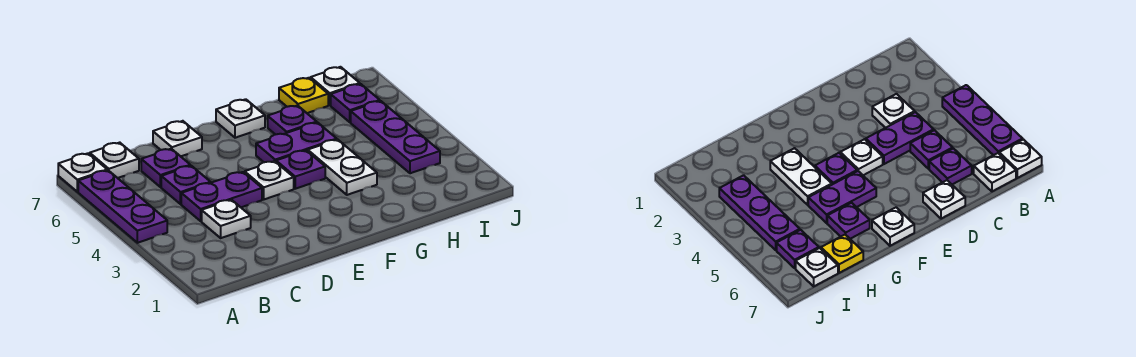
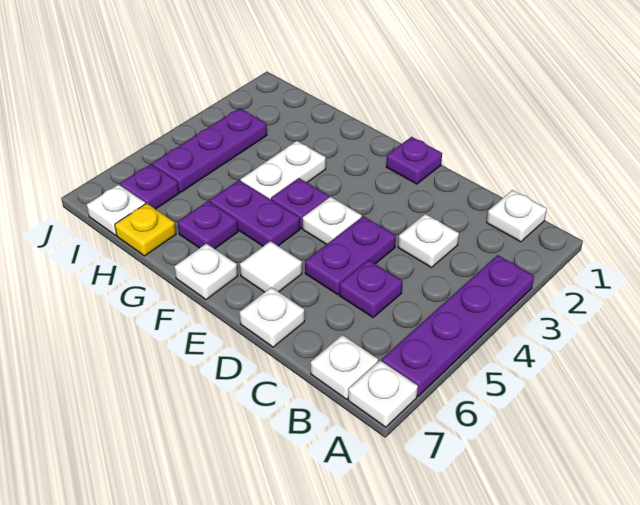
purple plate A4:A6 level 1 -> purple plate A3:A6 level 1
none -> white plate B1 level 1
purple plate C4:D4 level 1 -> purple plate D4:D5 level 1
purple plate C6 level 1 -> purple plate E1 level 1
none -> white tile E6 level 1

